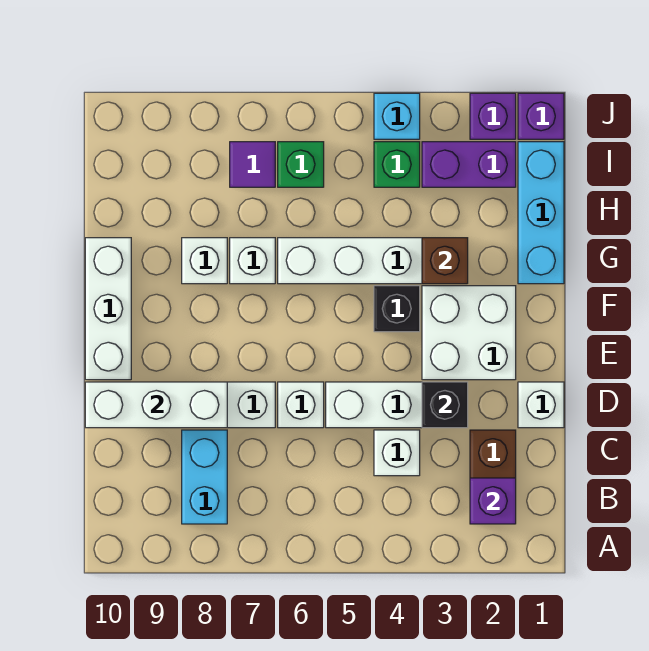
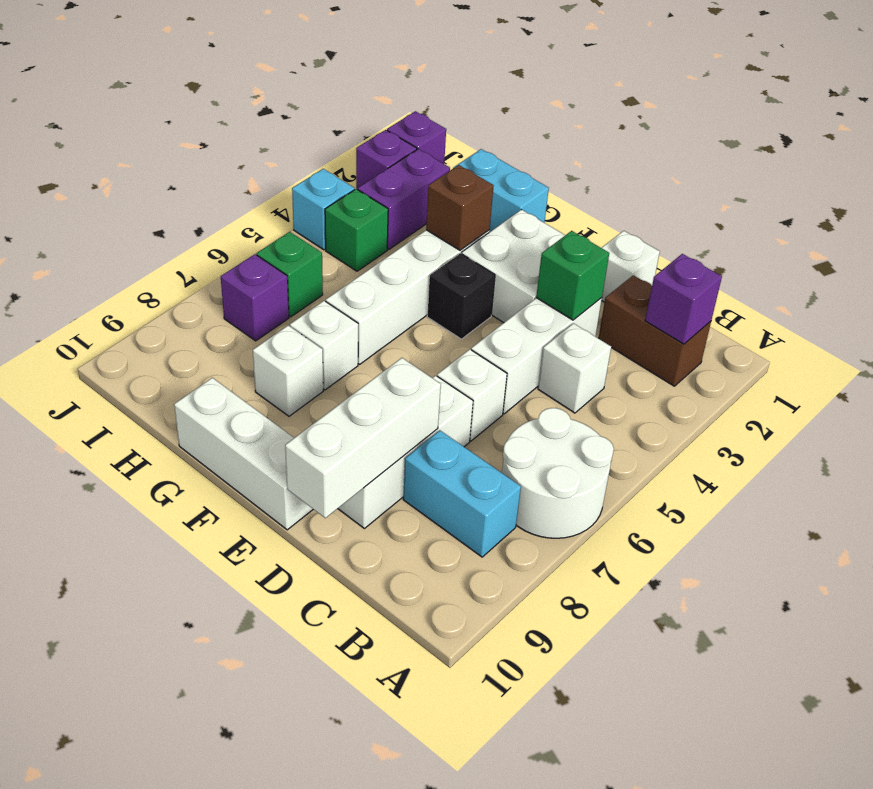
none -> white round brick A6:B7 level 1
black brick D3 level 2 -> green brick D3 level 2
cyan brick G1:I1 level 1 -> cyan brick G1:H1 level 1
purple tile I7 level 1 -> purple brick I7 level 1

